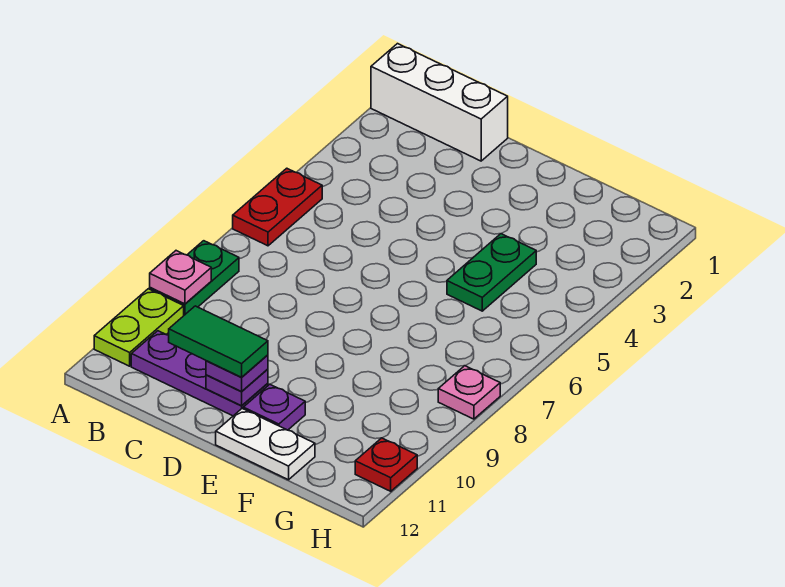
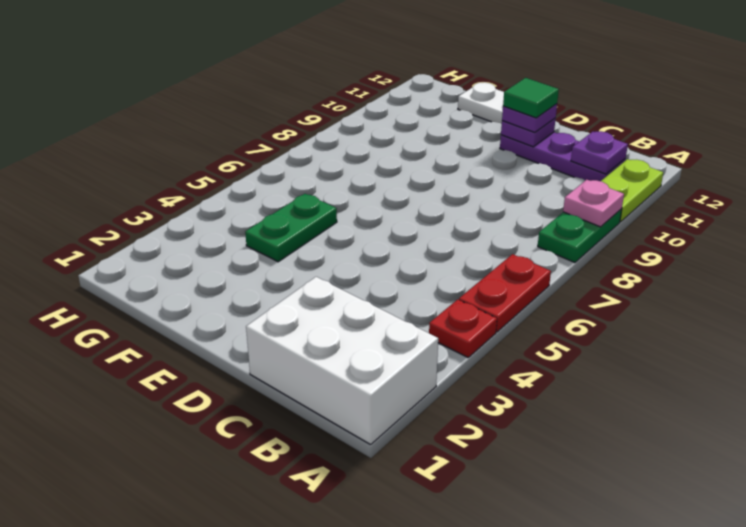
white brick A1:C1 level 1 -> white brick A1:C2 level 1
green tile C11:D11 level 4 -> green tile D11 level 4
purple plate E11 level 1 -> purple plate B11 level 2
pink plate H8 level 1 -> none
red plate H11 level 1 -> red plate A4 level 1

